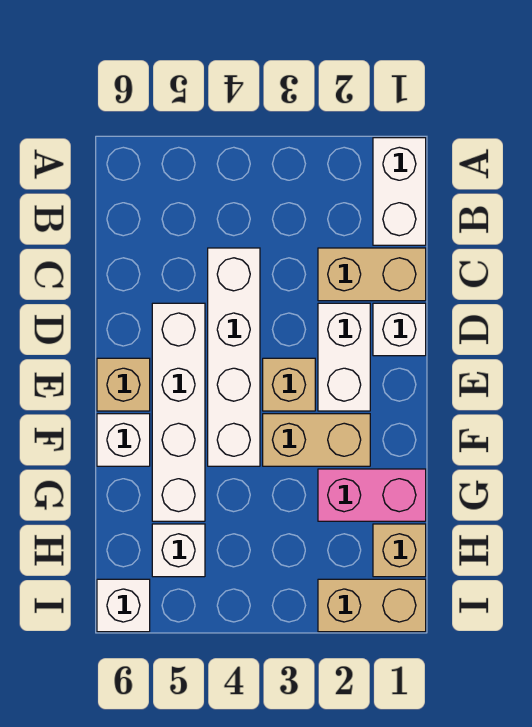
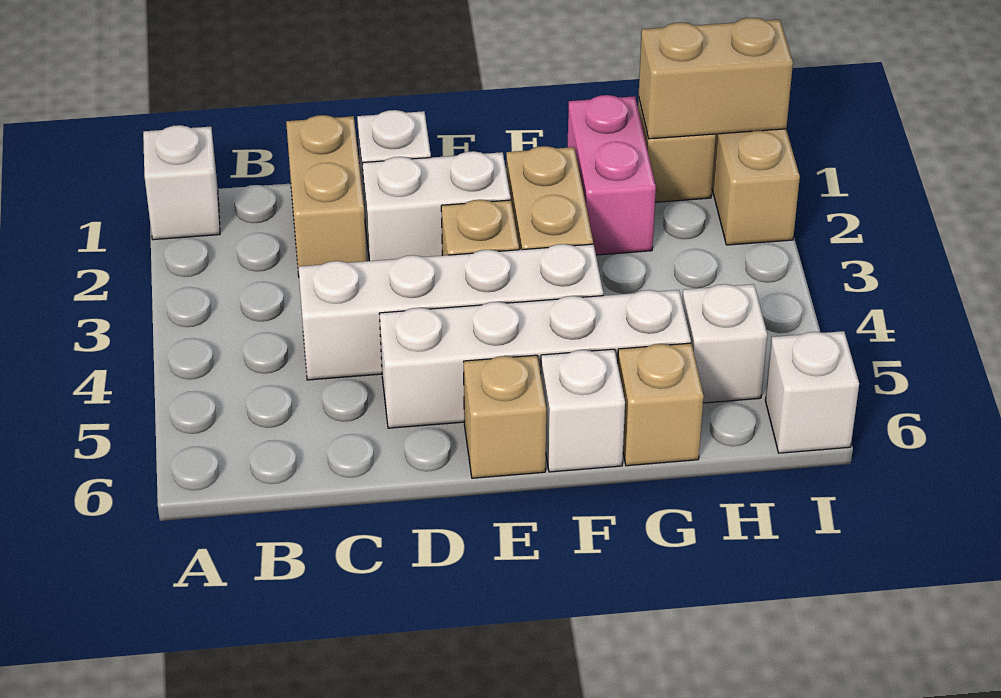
white brick A1:B1 level 1 -> white brick A1 level 1
none -> tan brick G6 level 1
none -> tan brick H1:I1 level 2

